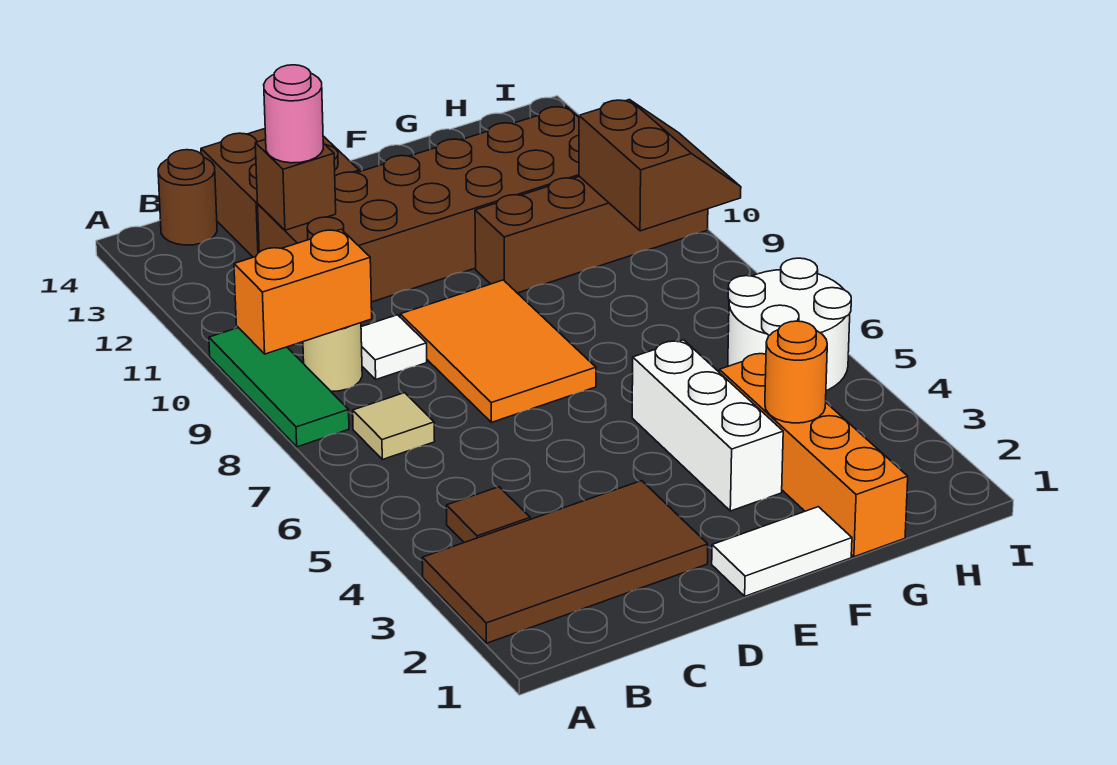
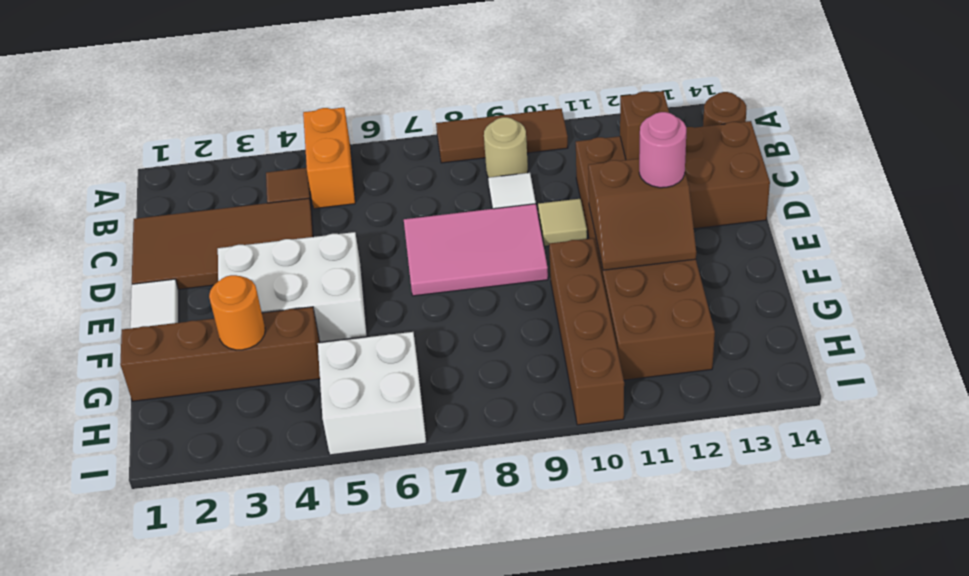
brown tile A2:D3 level 1 -> brown tile C1:D4 level 1
green tile A8:A10 level 1 -> brown tile A8:A10 level 1
orange brick A9:B9 level 2 -> orange brick A5:B5 level 1
tan tile B7 level 1 -> tan tile D10 level 1
pink round brick C12 level 3 -> pink round brick E12 level 3
orange tile D7:E9 level 1 -> pink tile D7:E9 level 1
white brick F3:F5 level 1 -> white brick E3:F5 level 1
orange brick G1:G4 level 1 -> brown brick G1:G4 level 1
white round brick H5:I6 level 1 -> white brick H5:I6 level 1
brown slope H9:I10 level 2 top H -> brown slope E11:F12 level 2 top E

